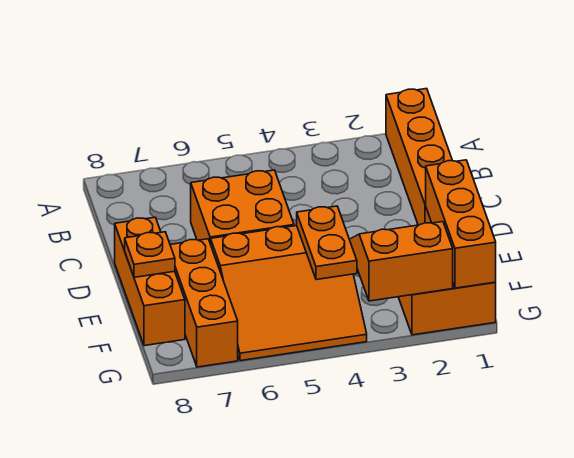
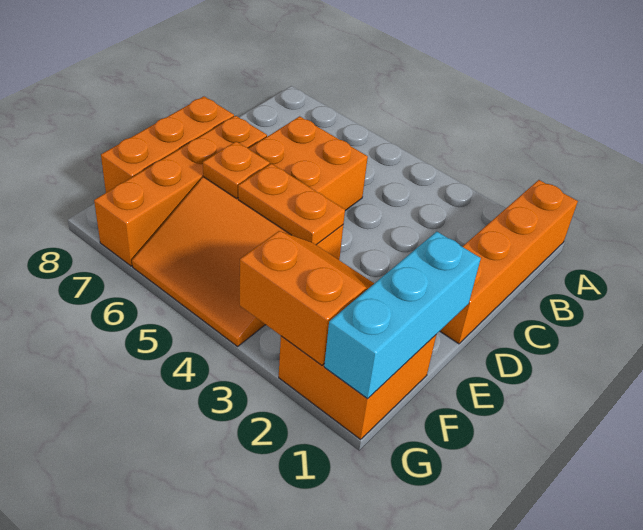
orange brick E1:G1 level 2 -> cyan brick E1:G1 level 2
orange plate E4:F4 level 2 -> orange plate E4:E5 level 2
orange brick E7:G7 level 1 -> orange brick D7:G7 level 1
orange plate E8 level 2 -> orange plate E6 level 2

